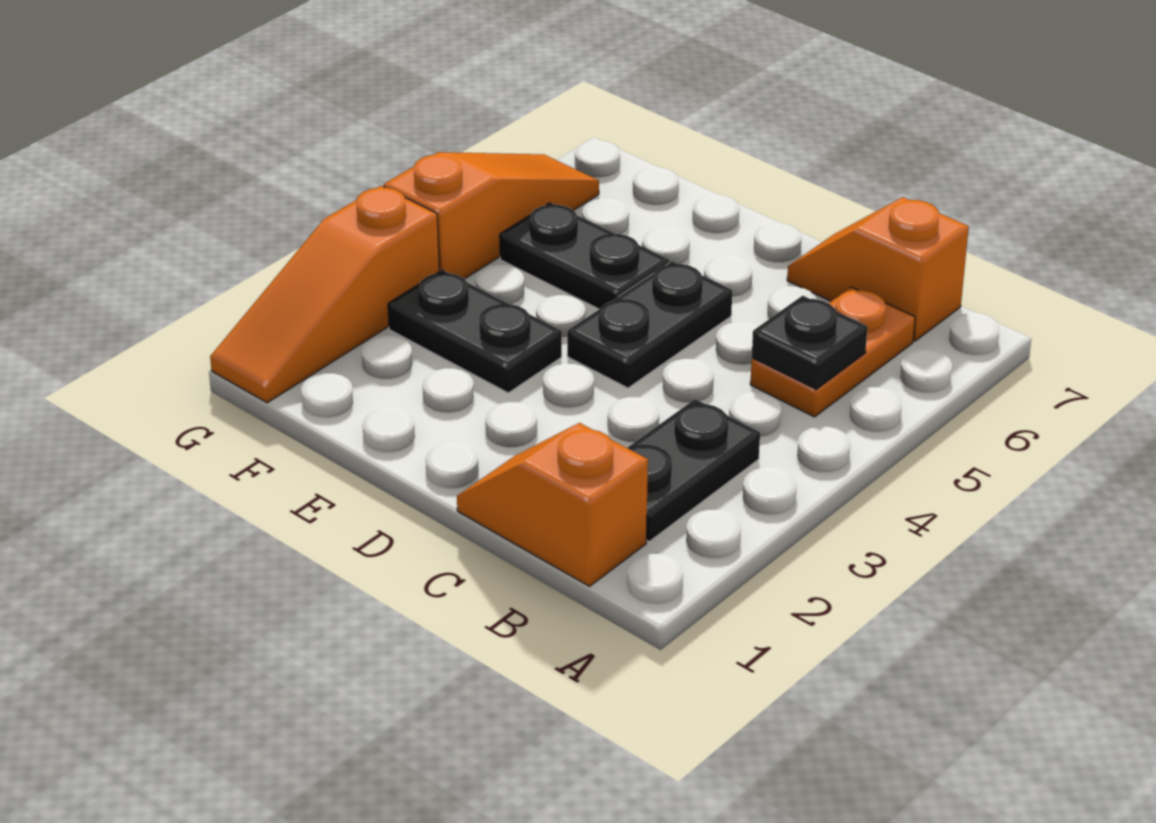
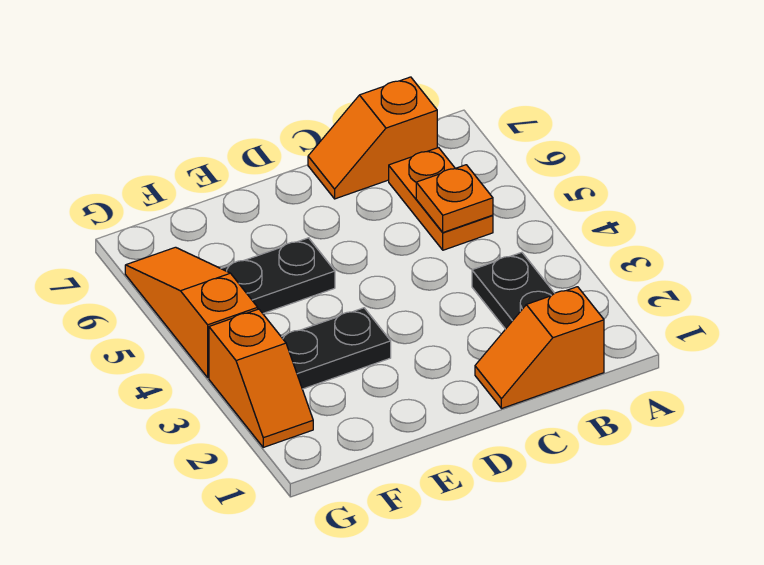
black plate B5 level 2 -> orange plate B5 level 2
black plate D4:D5 level 1 -> none
orange slope G1:G3 level 1 top 3 -> orange slope G2:G3 level 1 top 3

